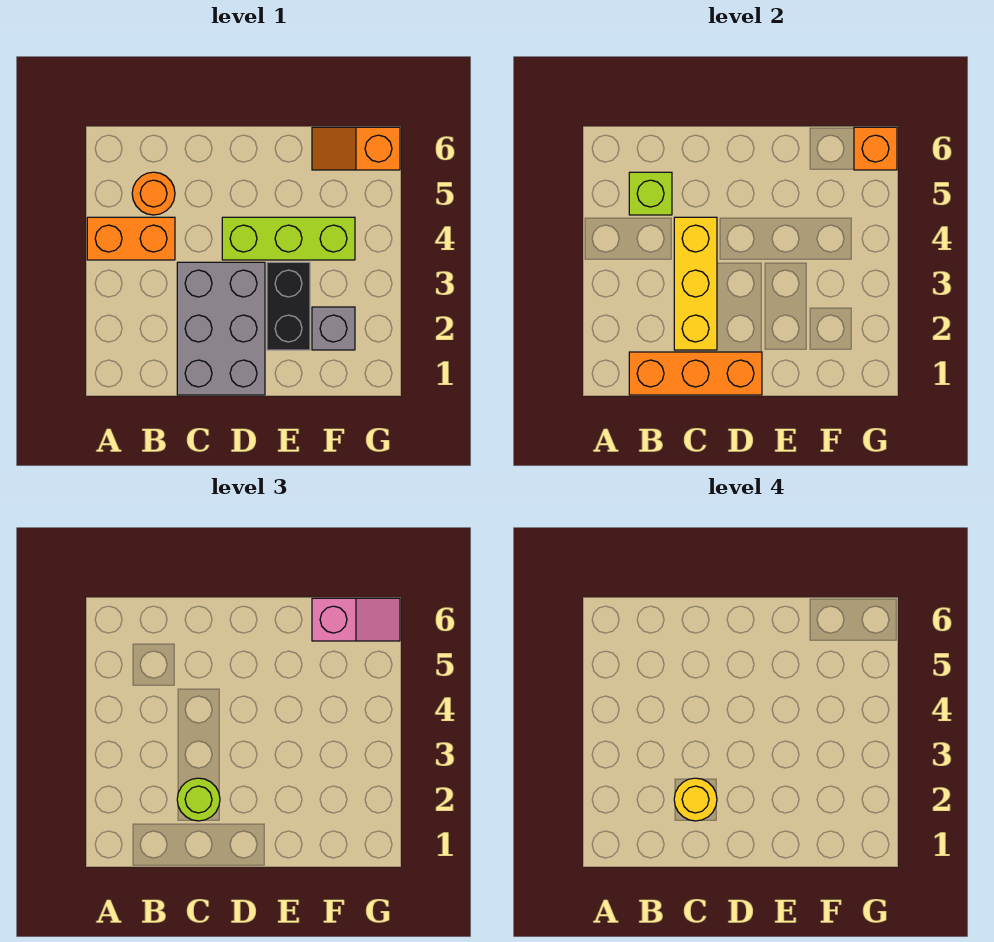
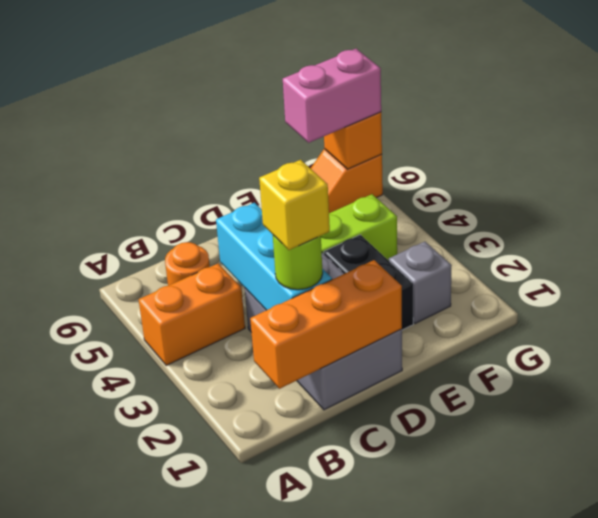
lime brick B5 level 2 -> none
yellow brick C2:C4 level 2 -> cyan brick C2:C4 level 2
yellow round brick C2 level 4 -> yellow brick C2 level 4
pink slope F6:G6 level 3 top F -> pink brick F6:G6 level 3

